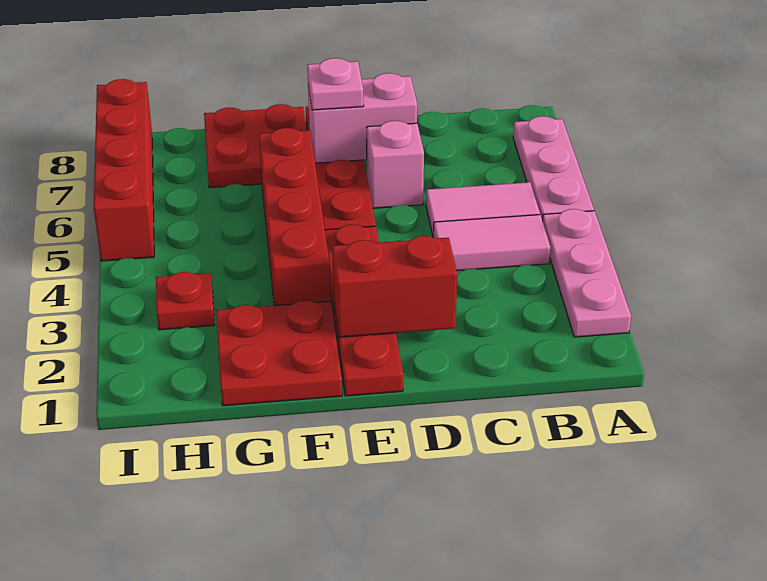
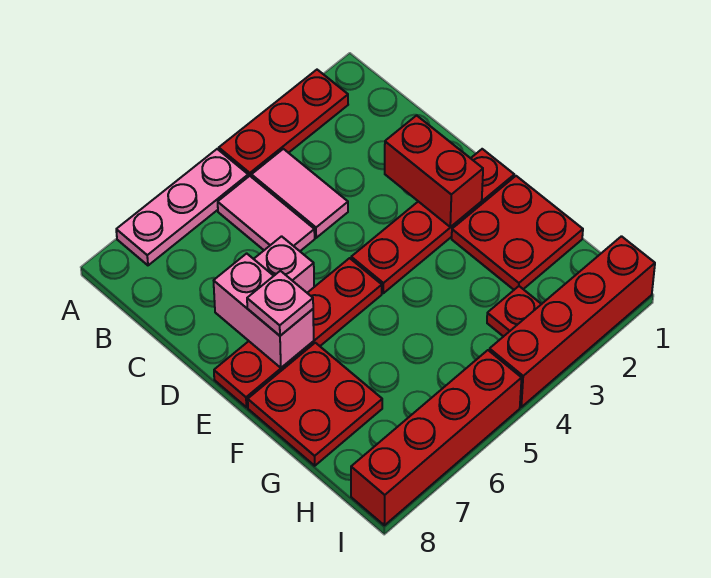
pink plate A2:A4 level 1 -> red plate A2:A4 level 1
red brick F3:F6 level 1 -> red brick I1:I4 level 1

